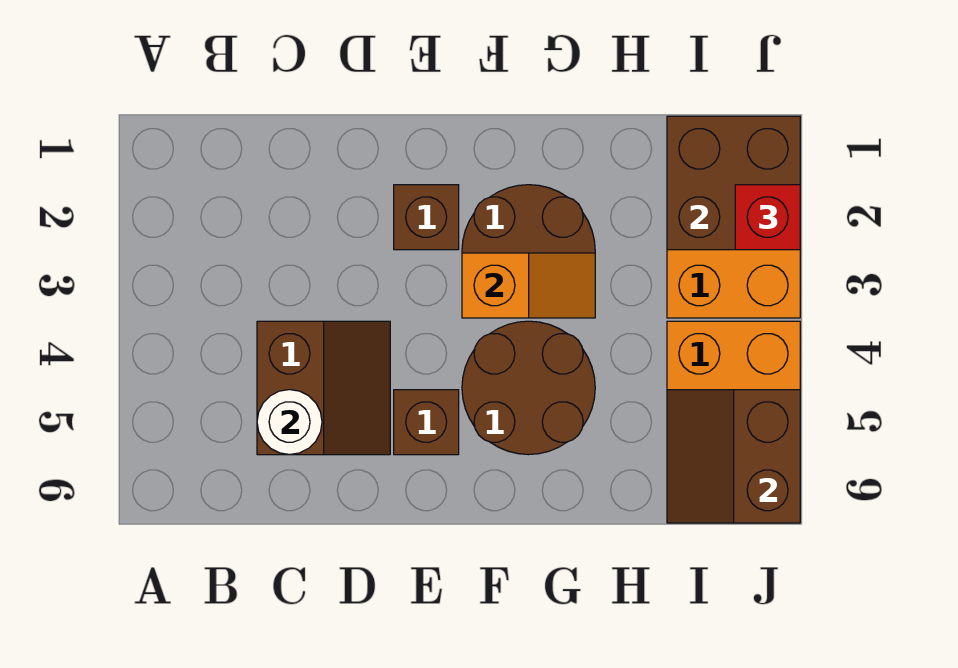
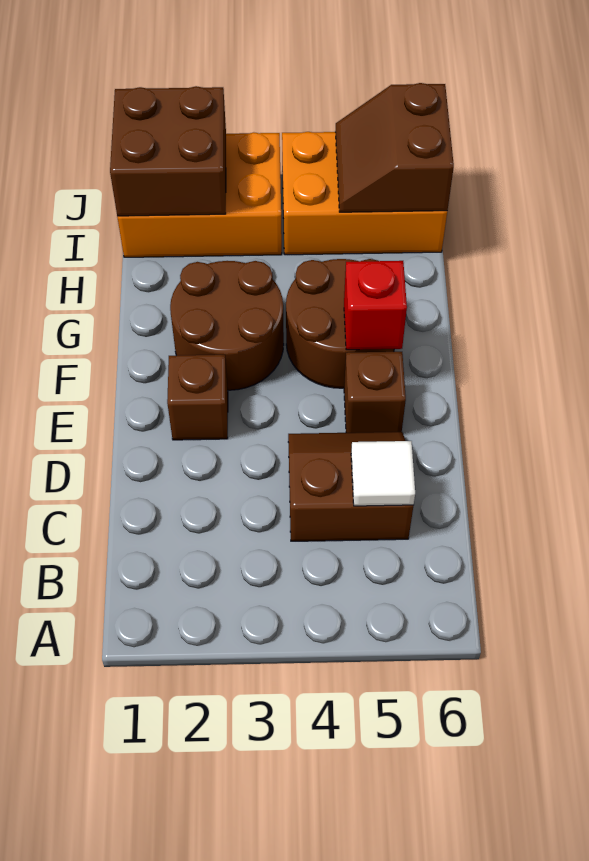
white round brick C5 level 2 -> white tile C5 level 2
orange slope F3:G3 level 2 top F -> none
brown slope I5:J6 level 2 top J -> brown slope I5:J6 level 2 top 6
red brick J2 level 3 -> red brick F5 level 2

